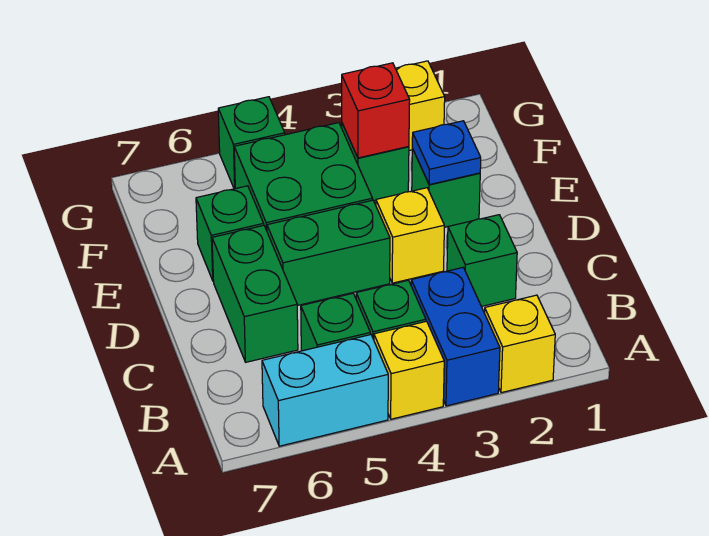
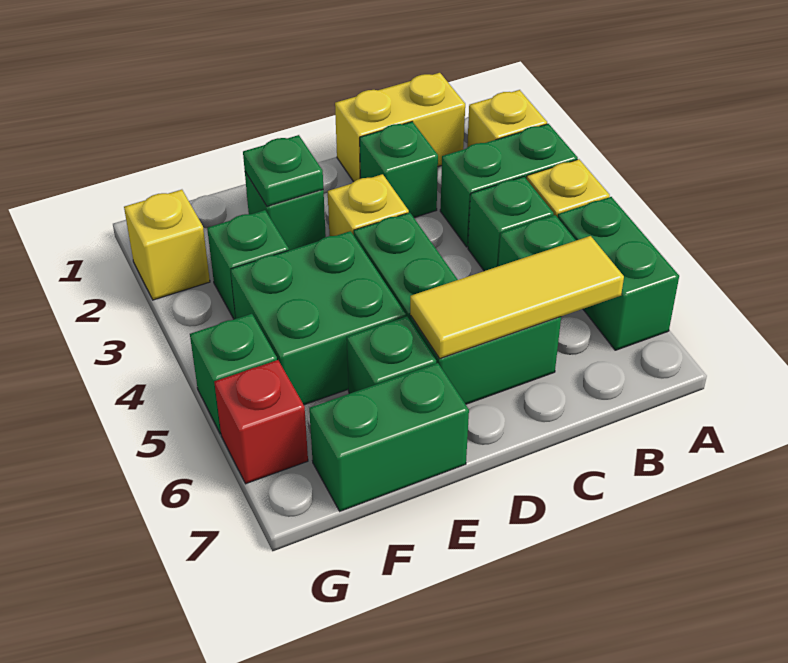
blue brick A3:B3 level 1 -> green brick A3:B3 level 1
cyan brick A5:A6 level 1 -> green brick A5:A6 level 1
none -> yellow brick B1:C1 level 1
none -> yellow tile B6:D6 level 2
blue plate E2 level 2 -> green plate E2 level 2
none -> green brick E7:F7 level 1
red brick F3 level 2 -> red brick G6 level 1

